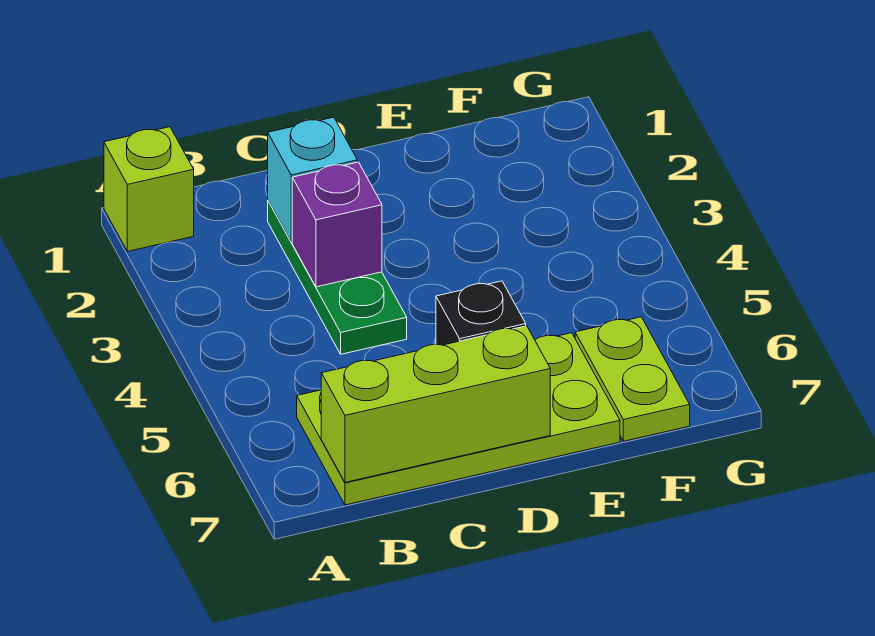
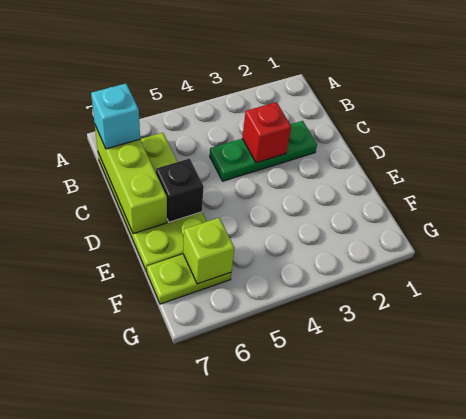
lime brick A1 level 1 -> lime brick F6 level 2
cyan brick C2 level 2 -> cyan brick B7 level 3
purple brick C3 level 2 -> red brick C3 level 2

